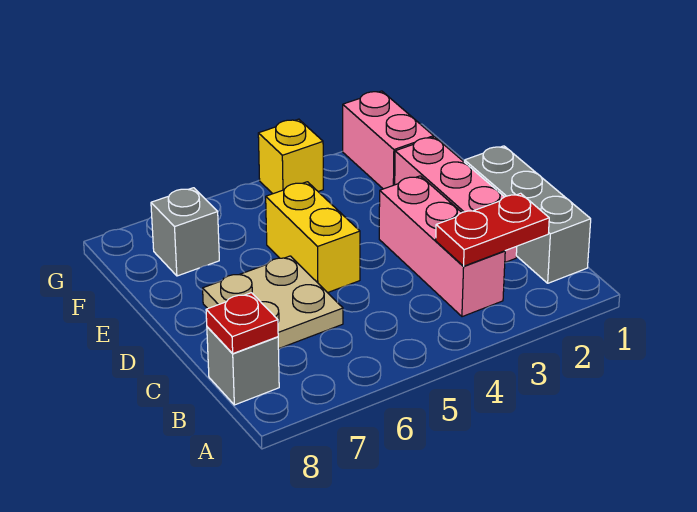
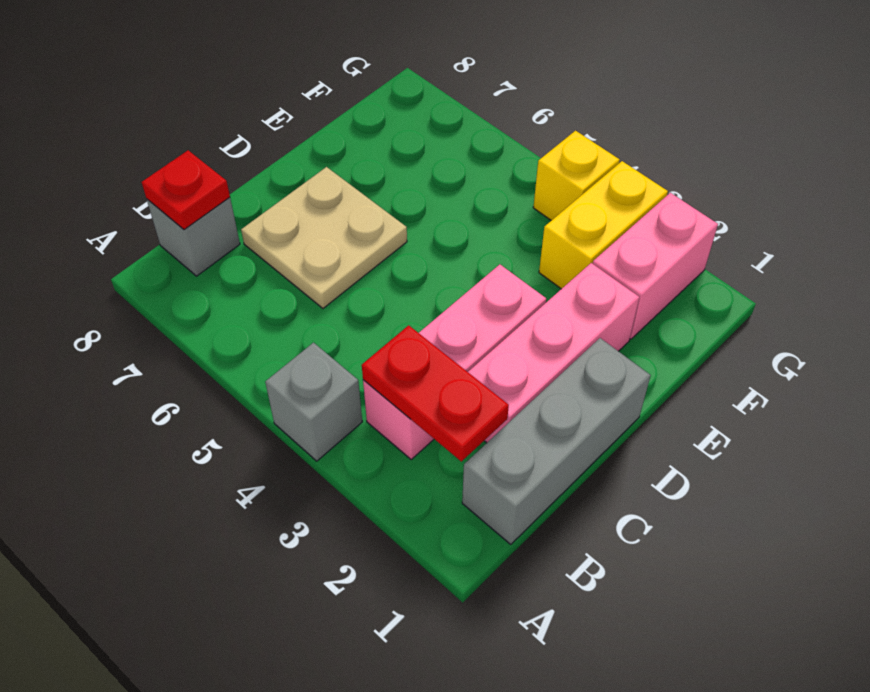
yellow brick D5:E5 level 1 -> yellow brick F3:G3 level 1
grey brick F7 level 1 -> grey brick A4 level 1

